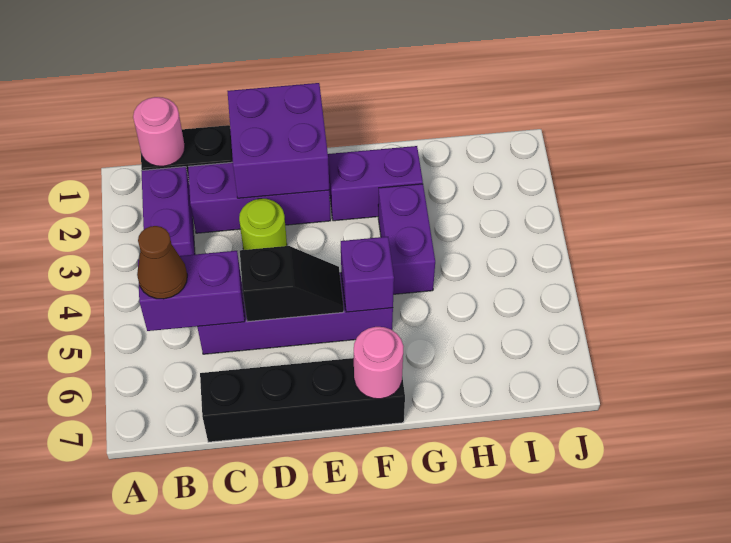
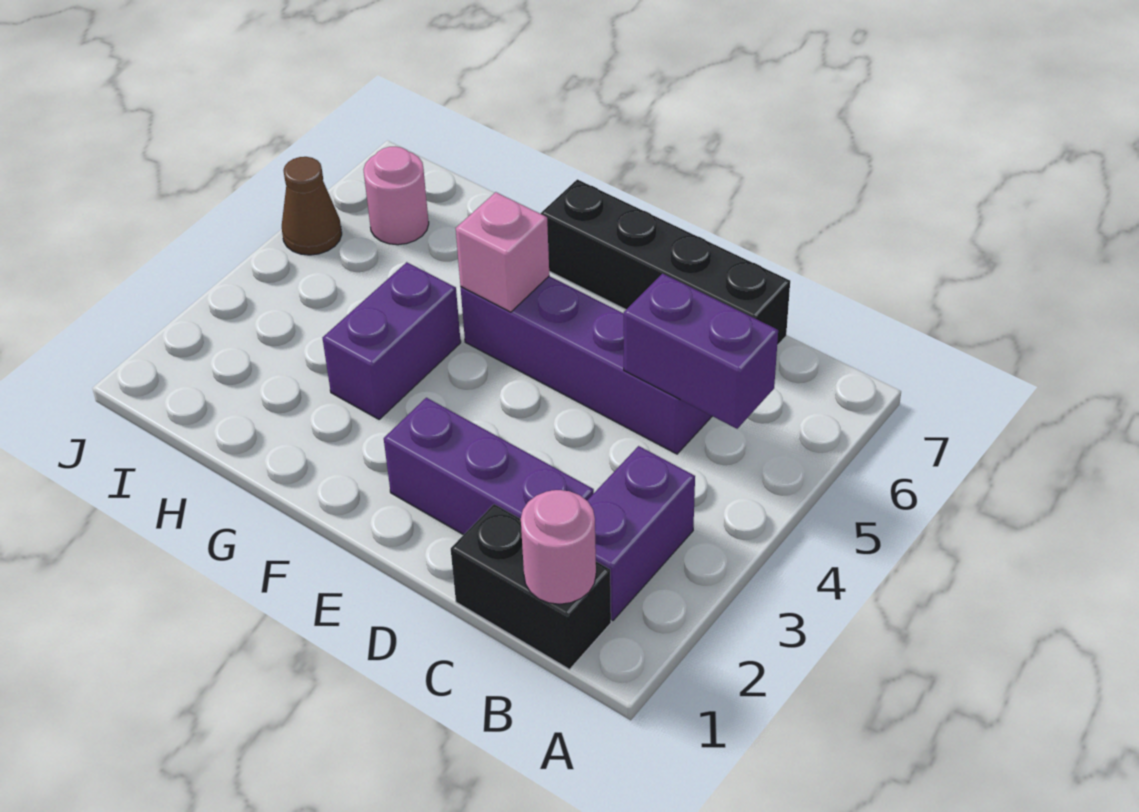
brown cone B5 level 3 -> brown cone J5 level 1
purple brick D1:E2 level 2 -> none
lime round brick D3 level 1 -> none
black slope D5:E5 level 2 top D -> none
purple brick F2:G2 level 1 -> none
purple brick F5 level 2 -> pink brick F5 level 2
pink round brick F7 level 2 -> pink round brick I6 level 1

